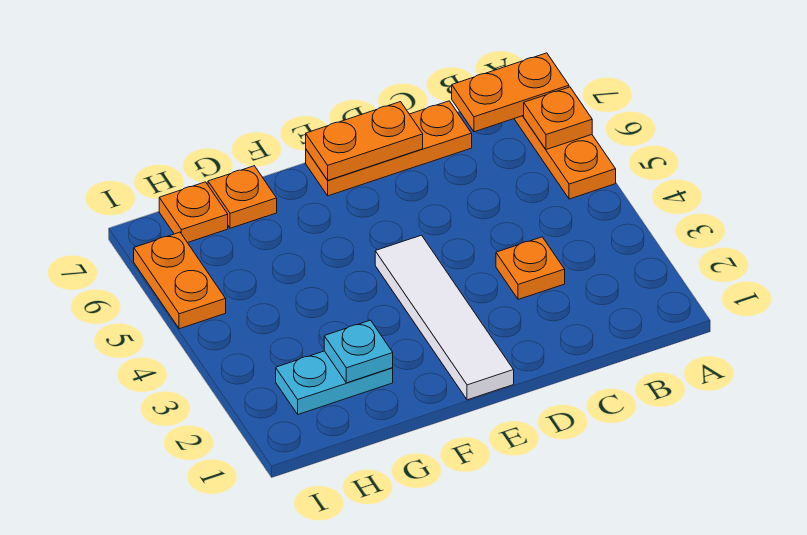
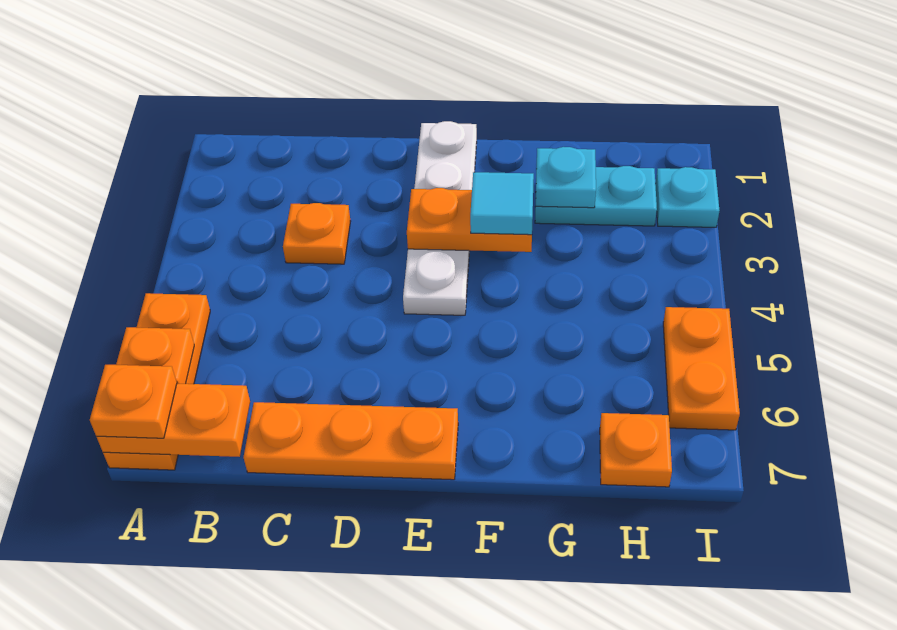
orange plate D7:E7 level 2 -> orange plate E3:F3 level 2
white tile E1:E4 level 1 -> white plate E1:E4 level 1
none -> cyan tile F3 level 3
orange plate G7 level 1 -> orange plate A7 level 3
none -> cyan plate I2 level 1

